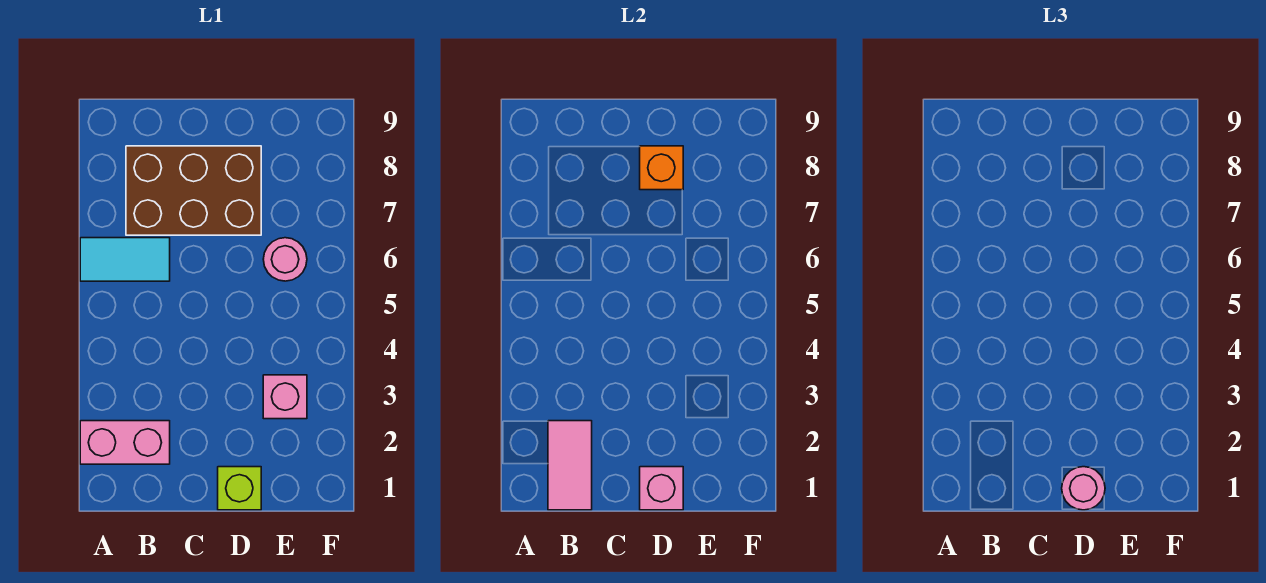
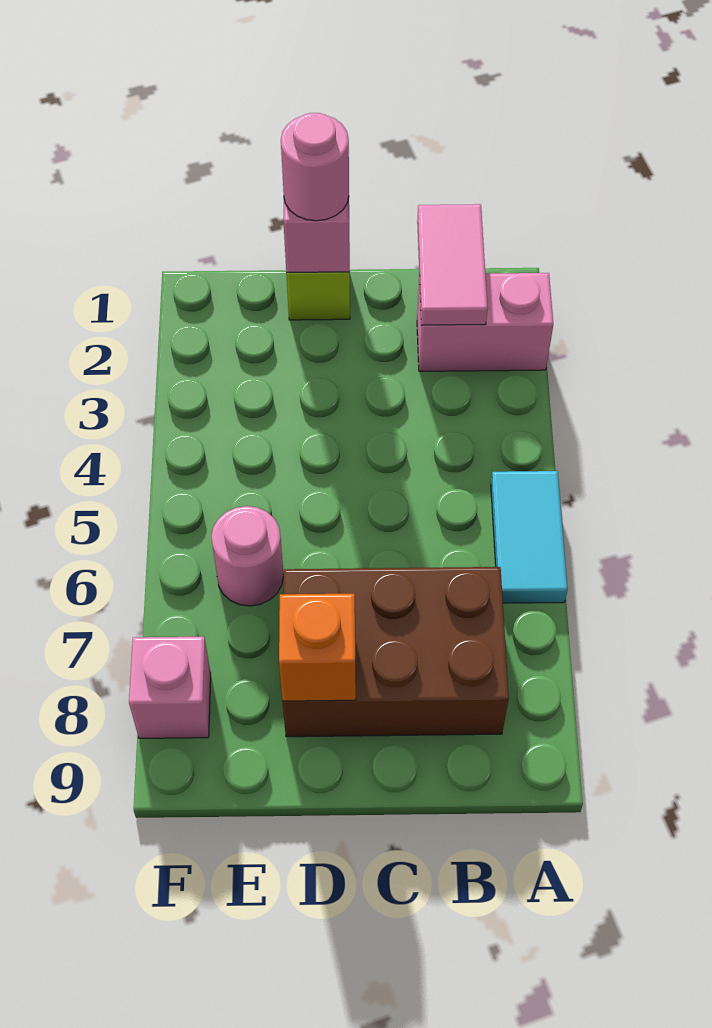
cyan tile A6:B6 level 1 -> cyan tile A5:A6 level 1
pink brick E3 level 1 -> pink brick F8 level 1

